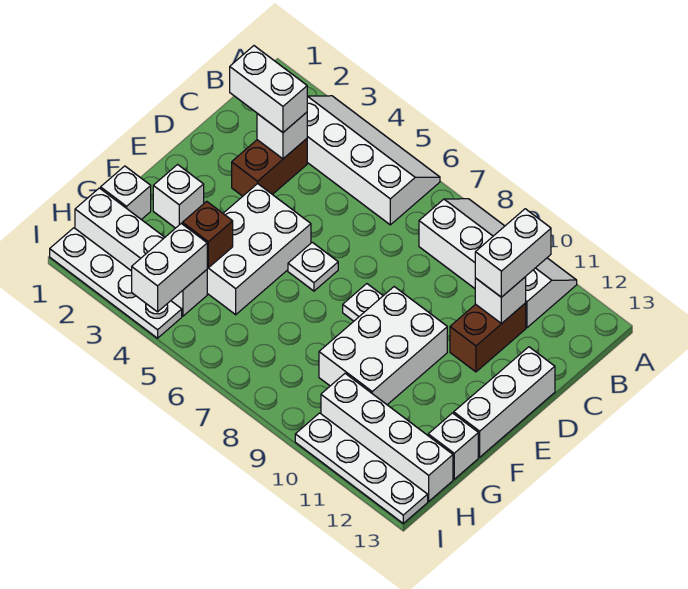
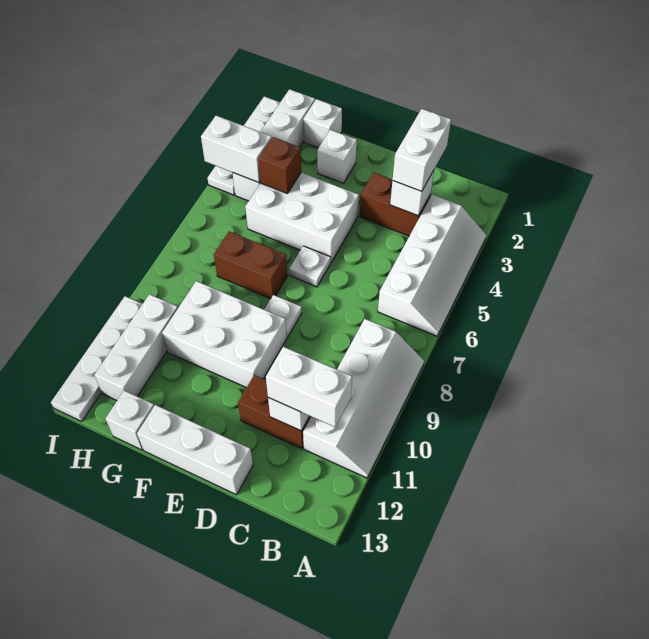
none -> brown brick F7:G7 level 1
white brick H10:H13 level 1 -> white brick H10:H12 level 1

